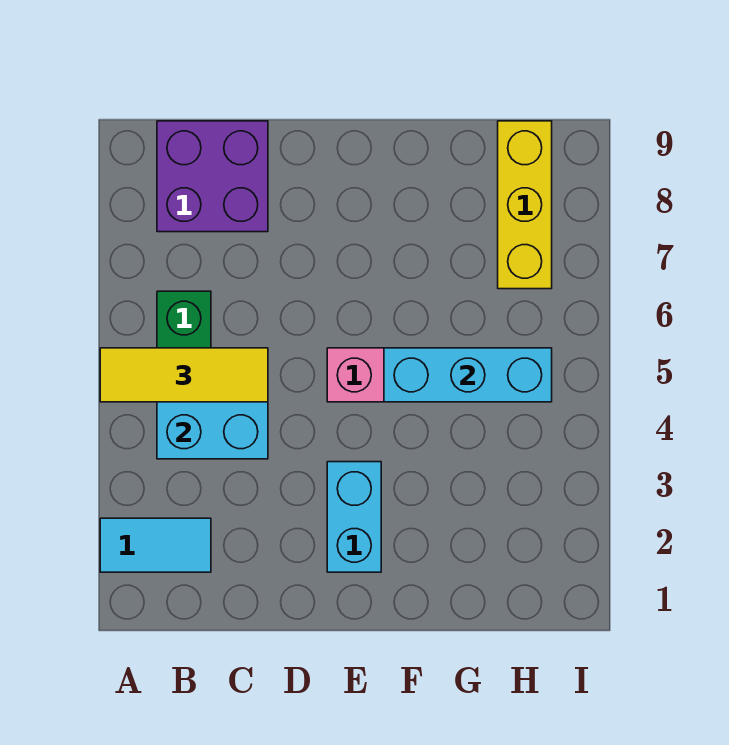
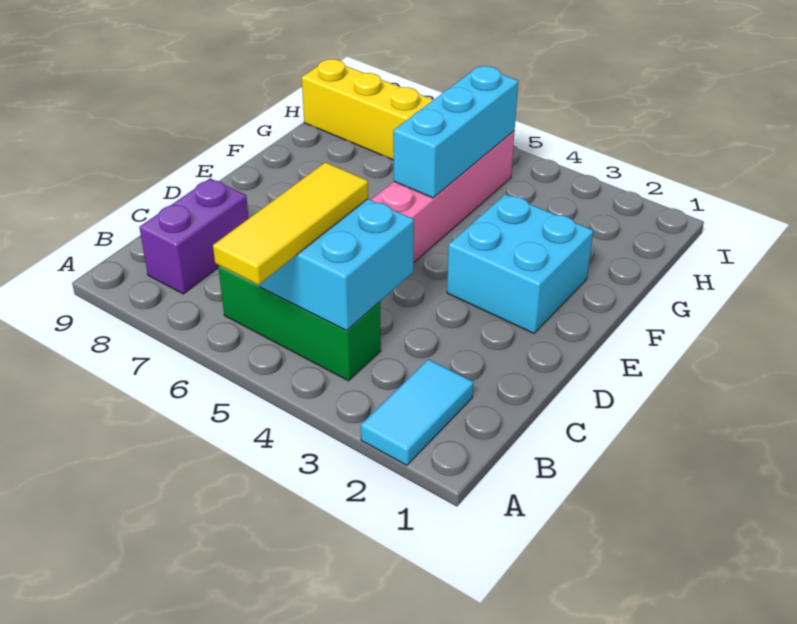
purple brick B8:C9 level 1 -> purple brick B8:C8 level 1
cyan brick E2:E3 level 1 -> cyan brick E2:F3 level 1

